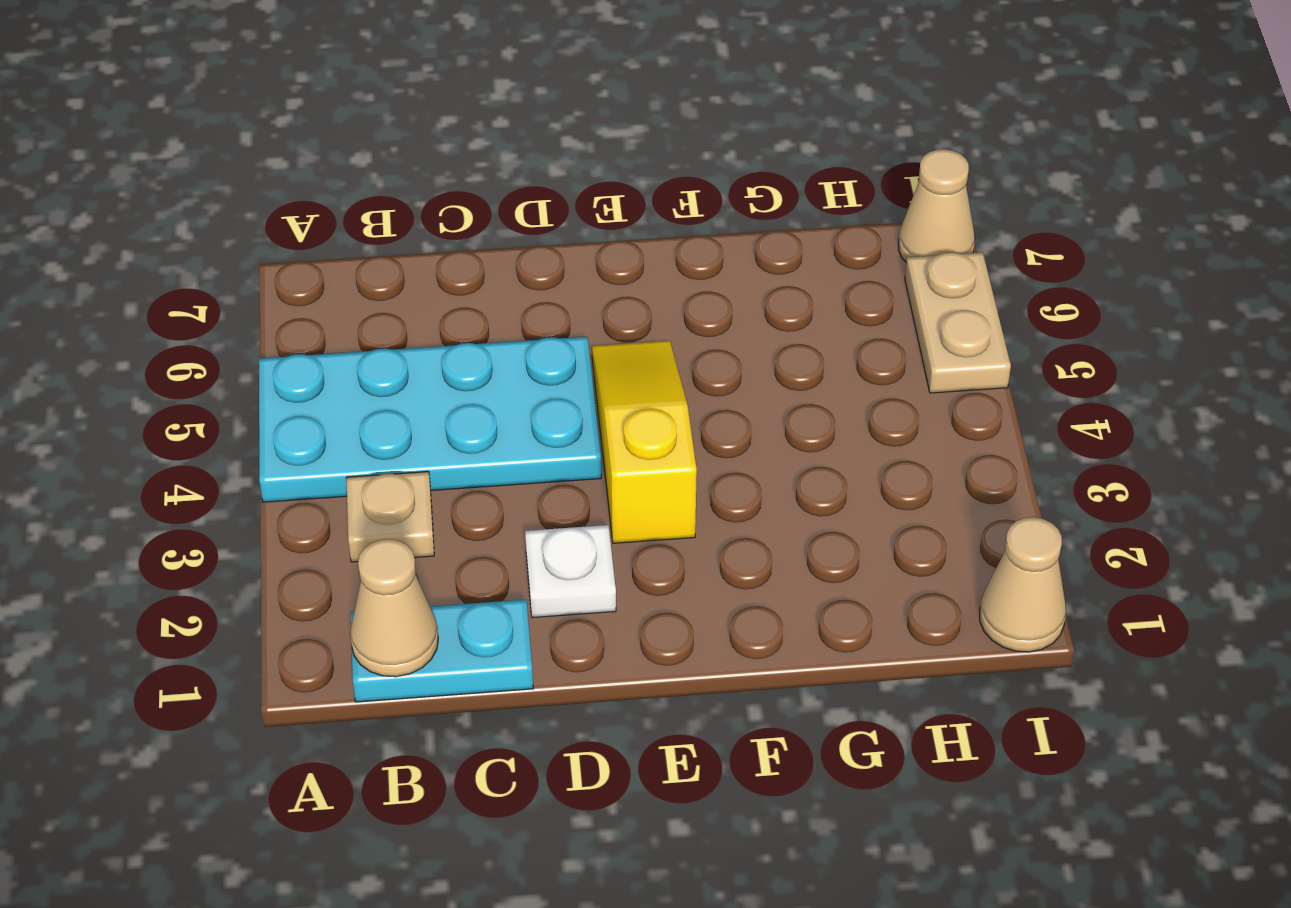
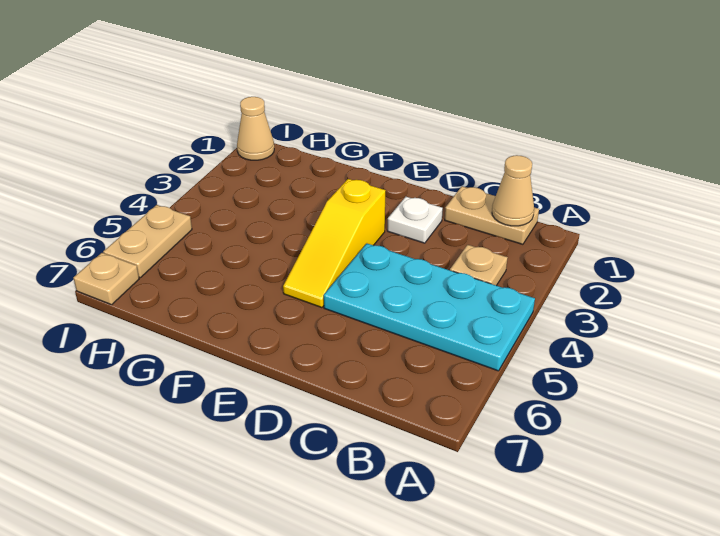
cyan plate B1:C1 level 1 -> tan plate B1:C1 level 1
tan cone I7 level 1 -> tan plate I7 level 1

